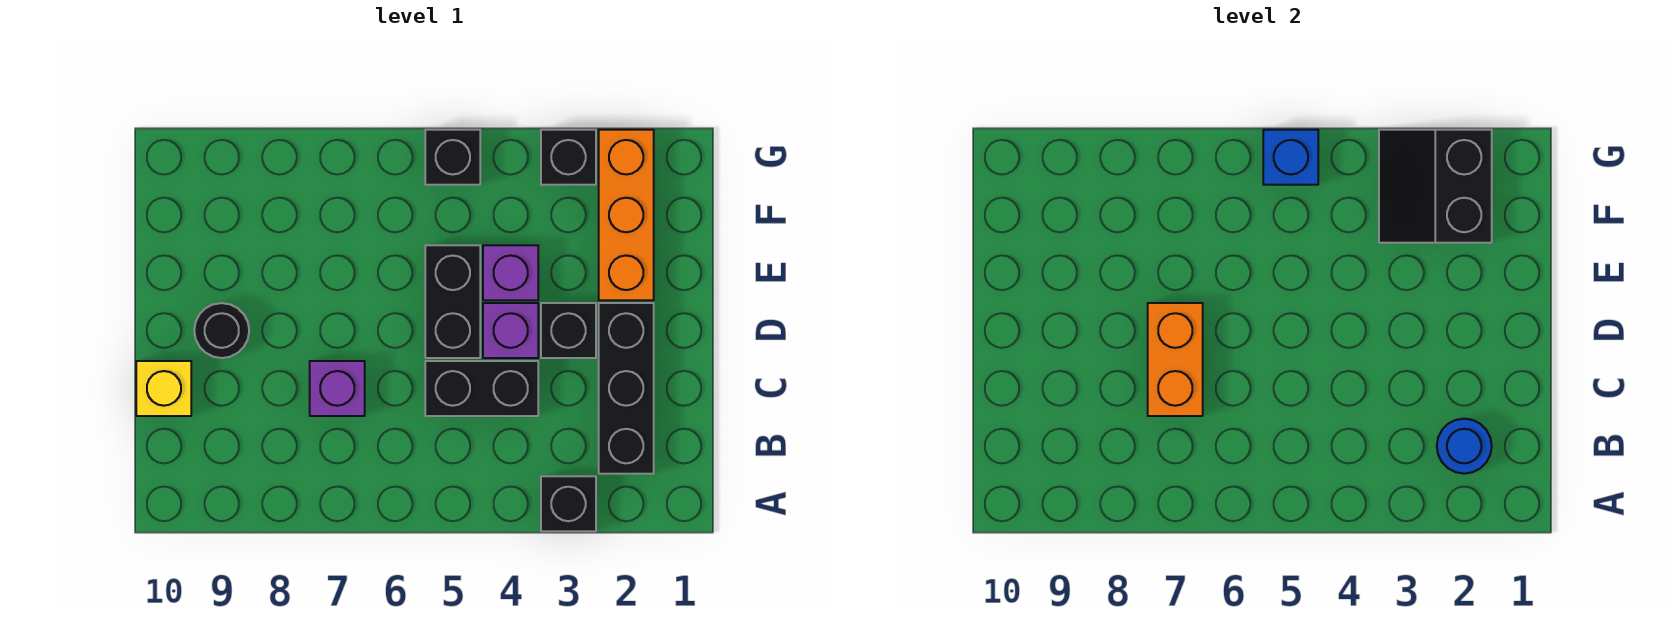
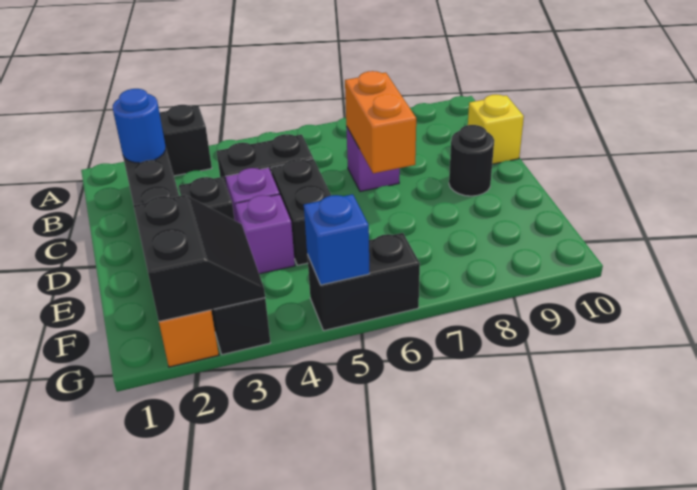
black brick G5 level 1 -> black brick G5:G6 level 1

